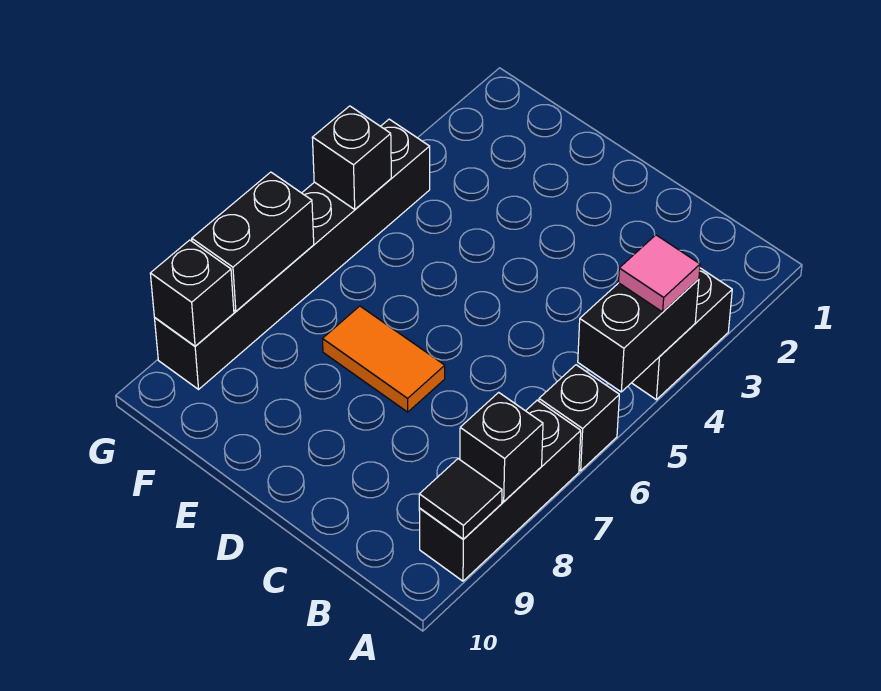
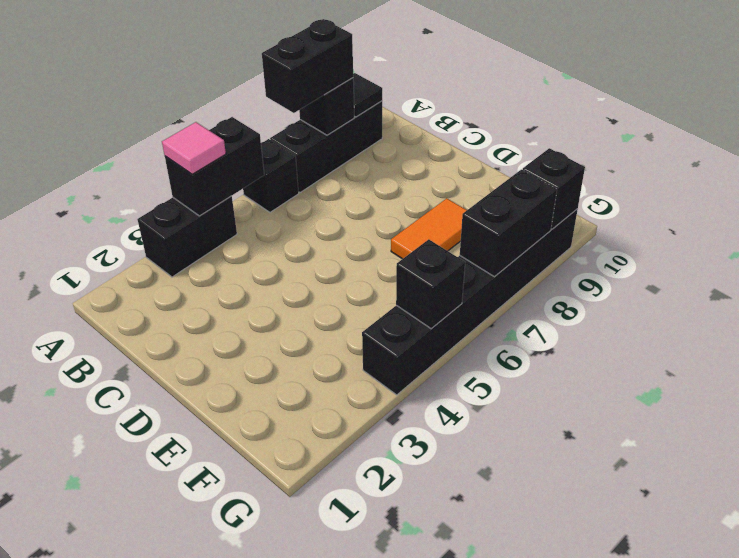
none -> black brick A7:A8 level 3
orange tile D7:E7 level 1 -> orange tile E7:E8 level 1

